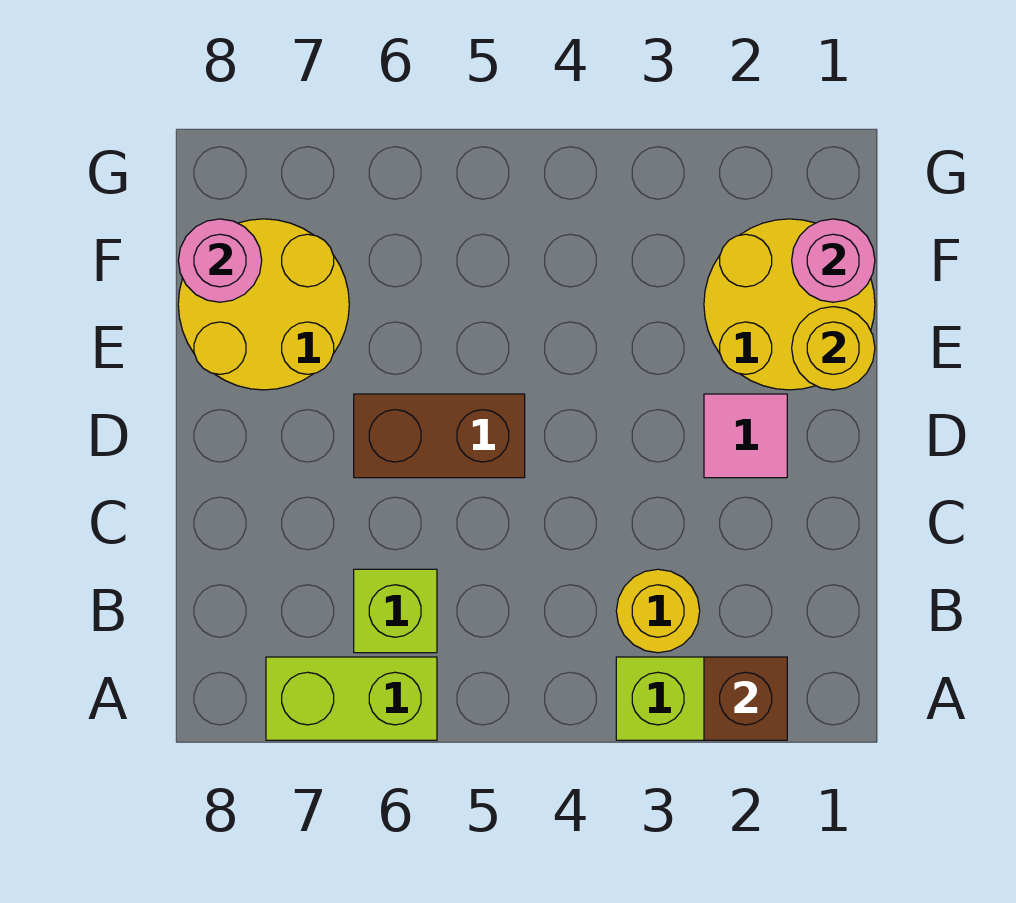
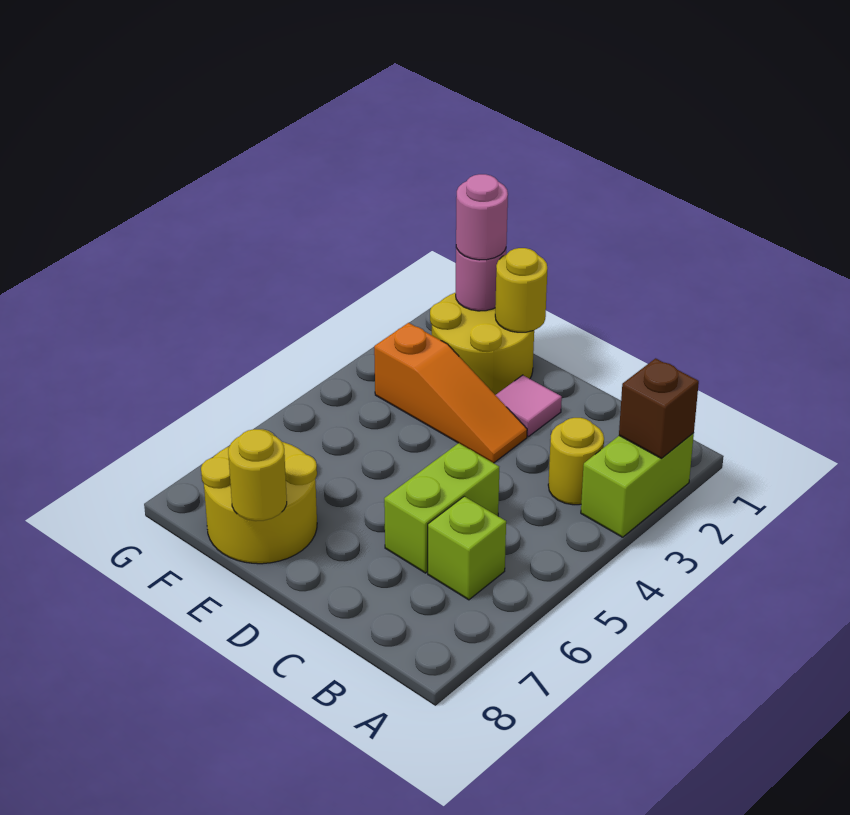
lime brick A6:A7 level 1 -> lime brick C5:C6 level 1
none -> orange slope D3:F3 level 1 top F
brown brick D5:D6 level 1 -> none
none -> yellow round brick E8 level 2
pink round brick F8 level 2 -> pink round brick F1 level 3

